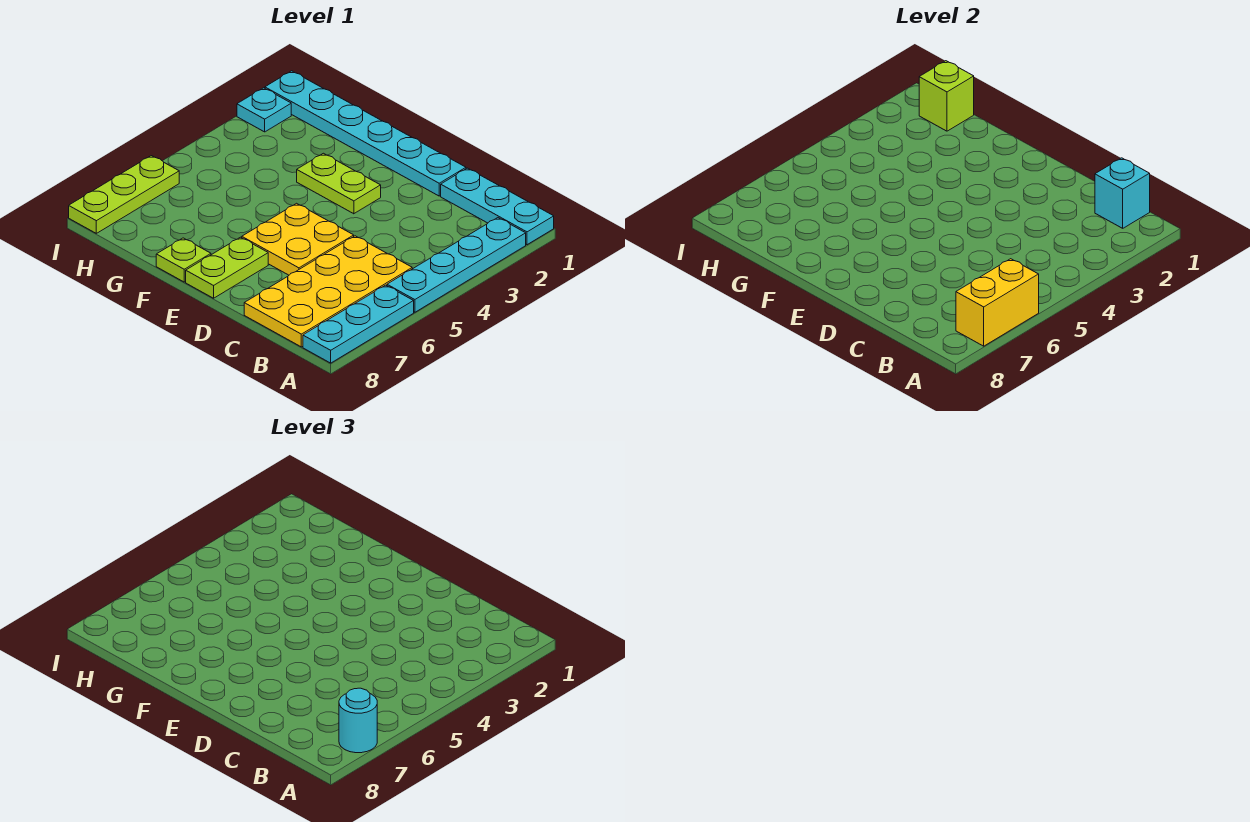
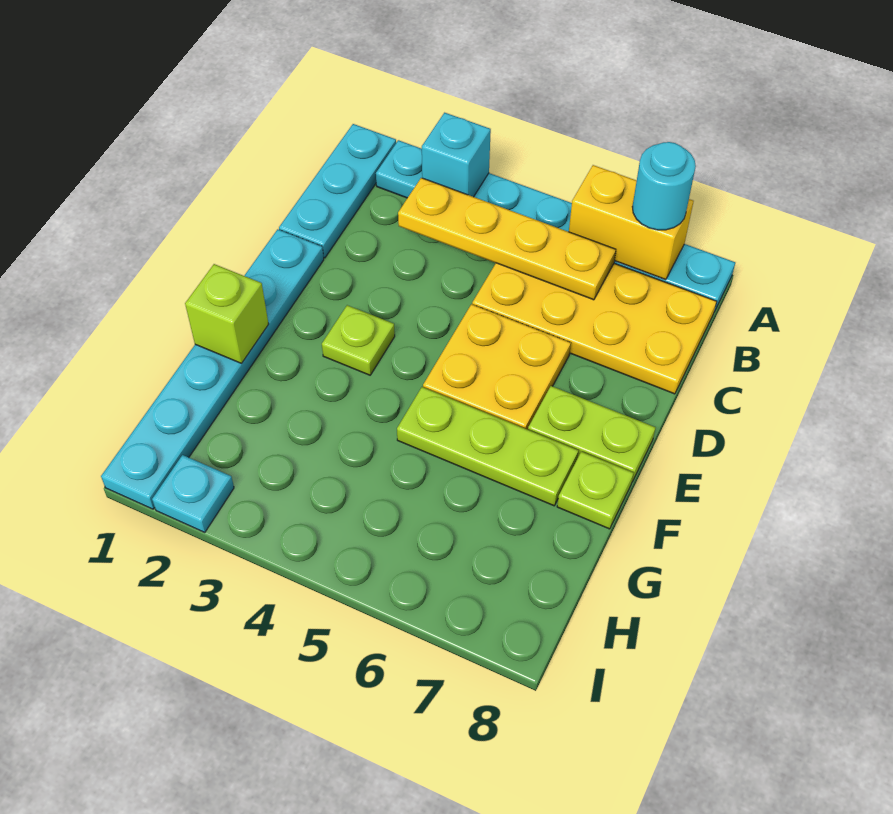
cyan brick B1 level 2 -> cyan brick A3 level 2
none -> yellow plate B3:B6 level 2
lime plate E3:F3 level 1 -> lime plate E3 level 1
lime brick H1 level 2 -> lime brick F1 level 2
lime plate I6:I8 level 1 -> lime plate F5:F7 level 1

